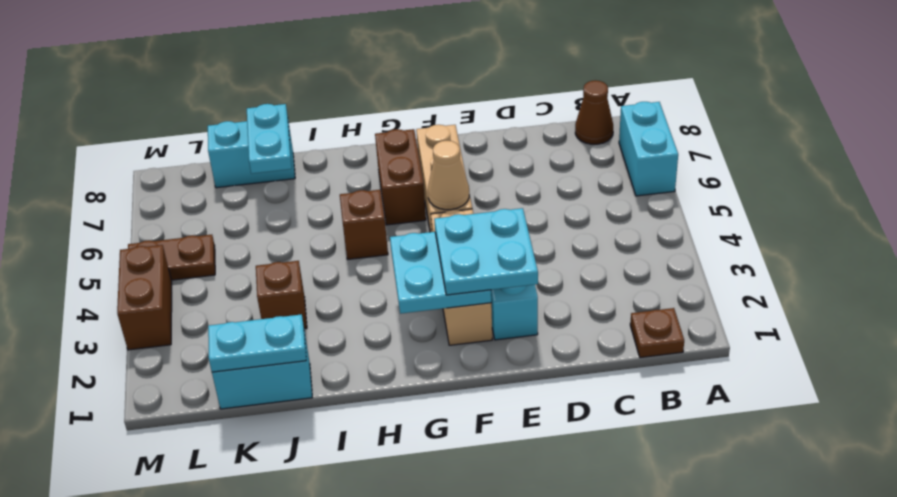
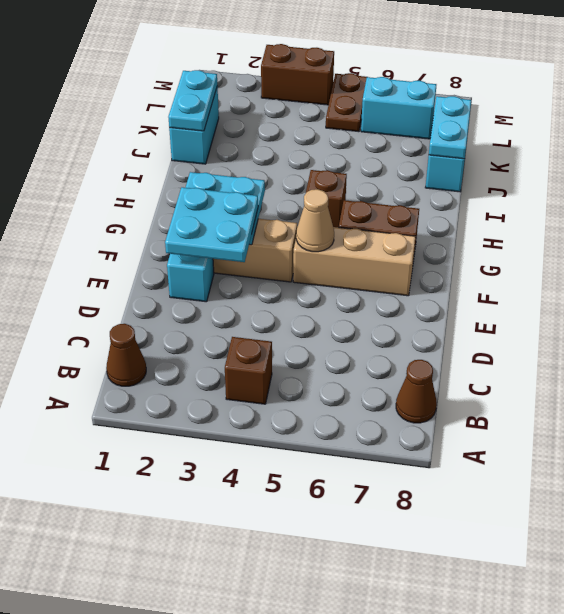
cyan brick A6:A7 level 1 -> cyan brick L6:L7 level 1
brown plate B1 level 1 -> brown cone B1 level 1
brown brick J3 level 1 -> brown brick B4 level 1
cyan plate J7:J8 level 2 -> cyan plate J8:K8 level 2

